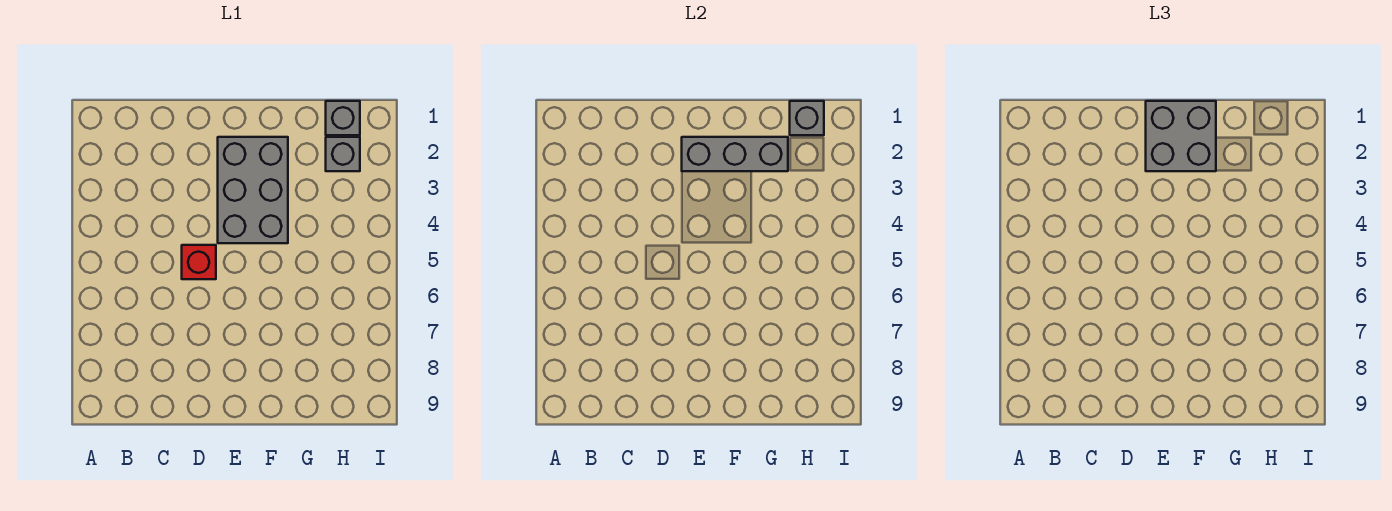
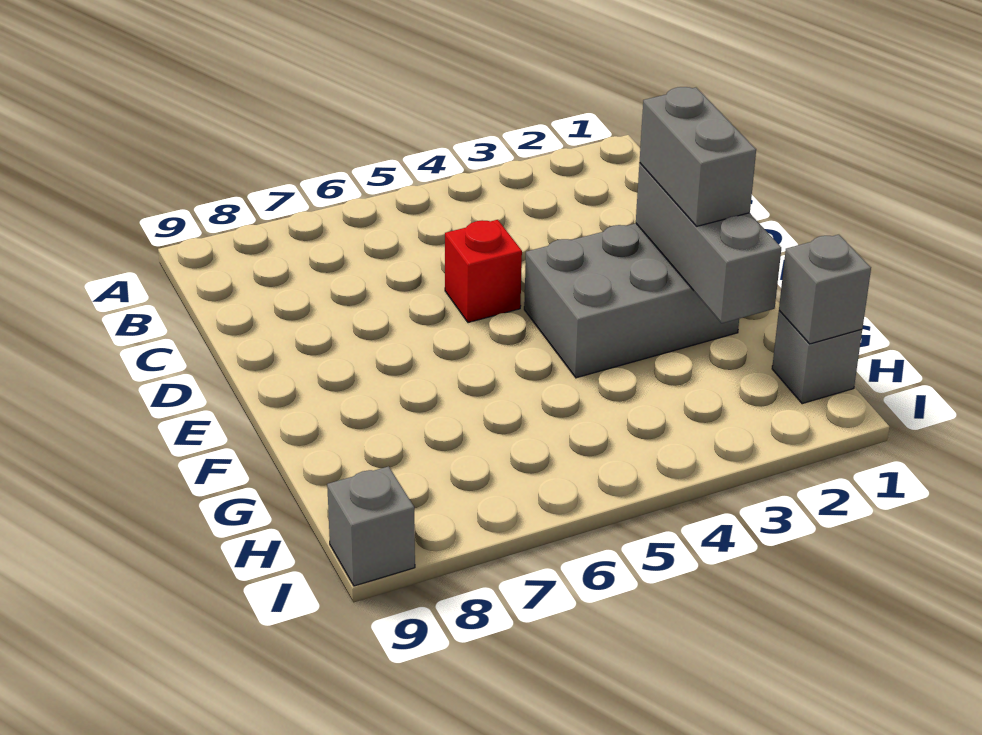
grey brick E1:F2 level 3 -> grey brick E2:F2 level 3
grey brick H2 level 1 -> grey brick I9 level 1

